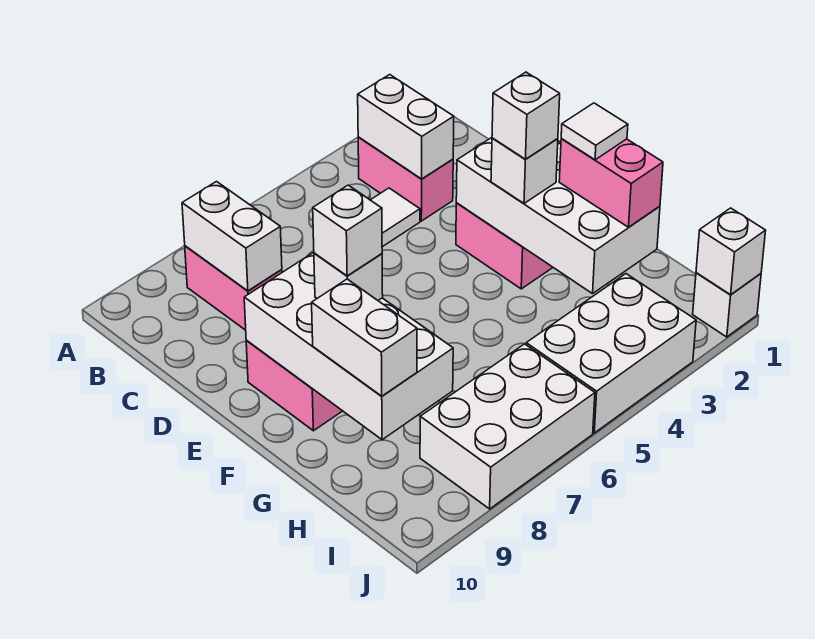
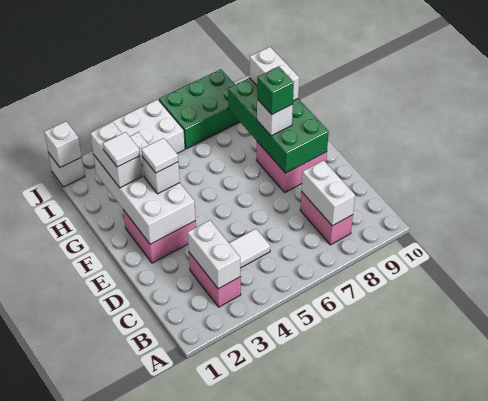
white brick E8:H9 level 2 -> green brick E8:H9 level 2
white brick F3 level 4 -> white tile F3 level 4
white brick F8 level 4 -> green brick F8 level 4
pink brick G2:H2 level 3 -> white brick G2:H2 level 3
white brick I6:J8 level 1 -> green brick I6:J8 level 1

